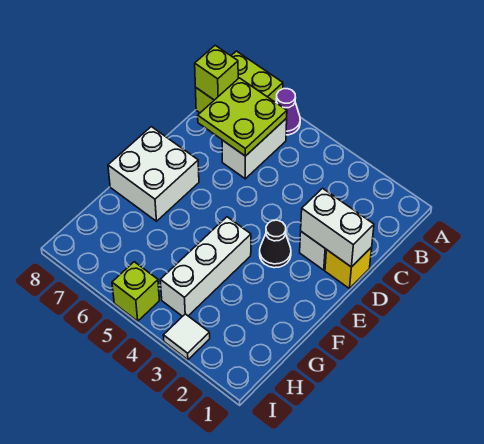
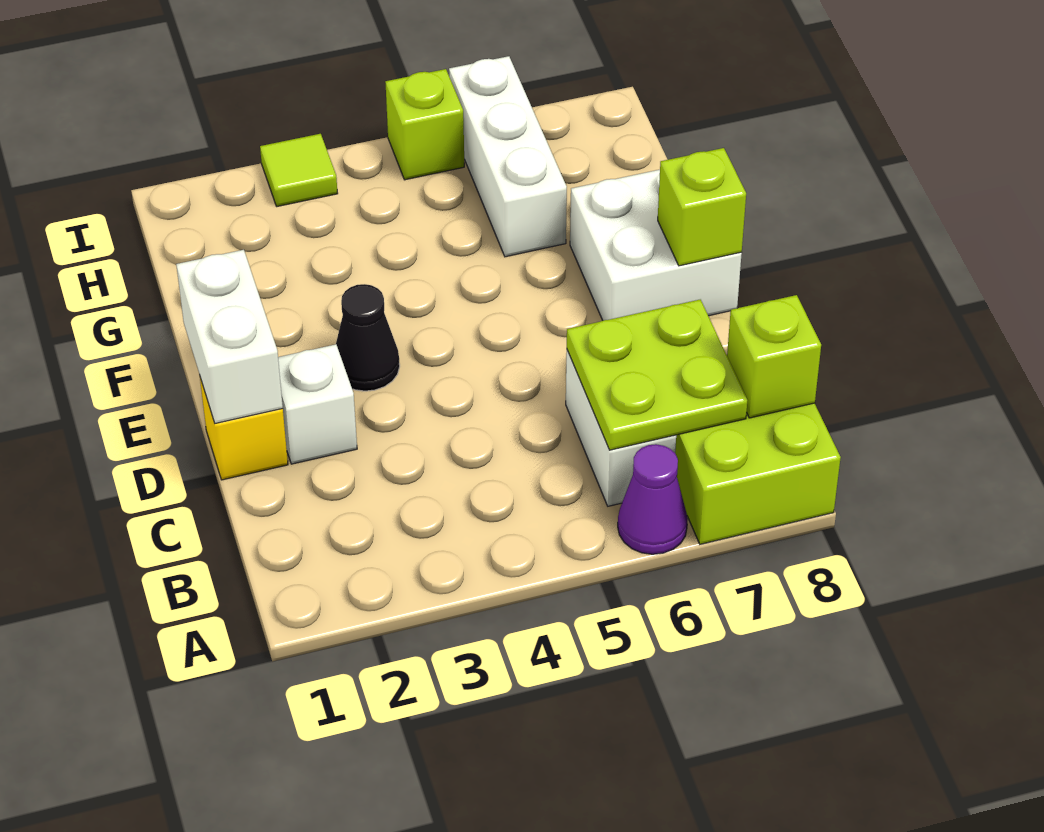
white brick D1:D2 level 2 -> white brick D1:E1 level 2
none -> lime brick E8 level 2
white brick F4:H4 level 1 -> white brick G6:I6 level 1
white tile I3 level 1 -> lime tile I3 level 1

